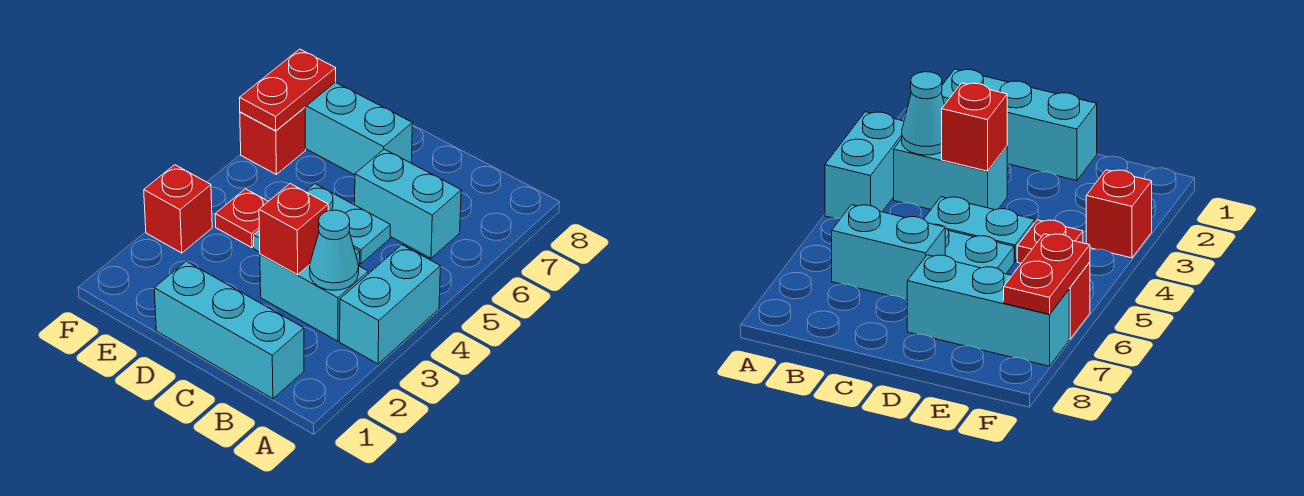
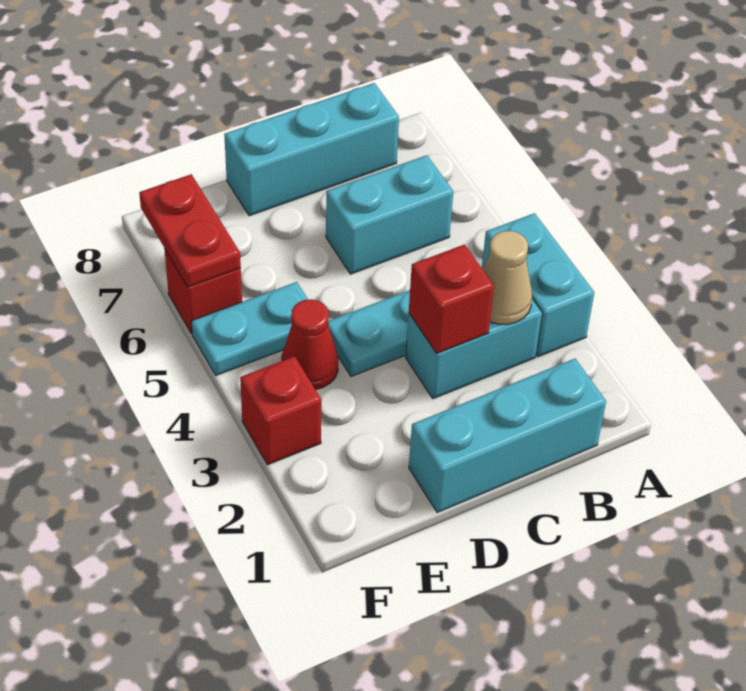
cyan cone B3 level 2 -> tan cone B3 level 2
cyan plate C5:D5 level 1 -> cyan plate E5:F5 level 1
cyan brick D7:F7 level 1 -> cyan brick B8:D8 level 1
red plate E4 level 1 -> red cone E4 level 1

